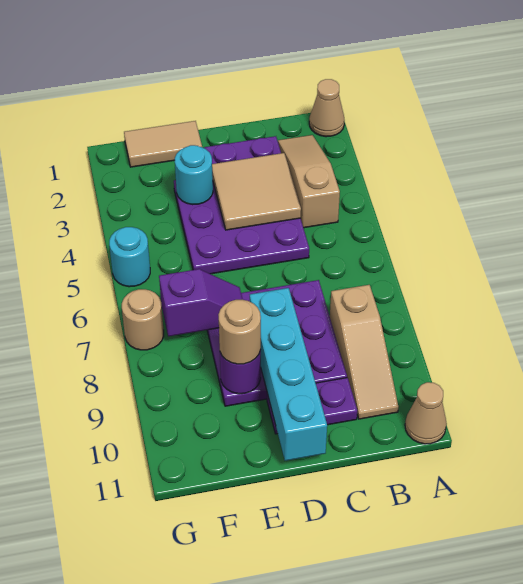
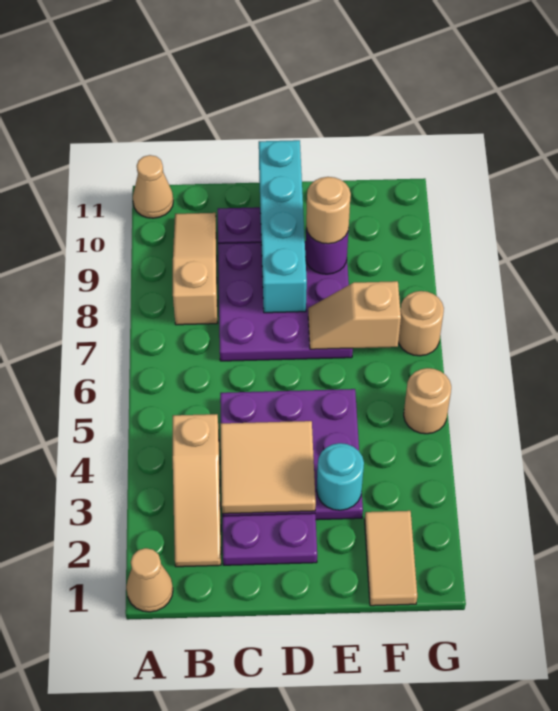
tan tile E1:F1 level 1 -> tan tile F1:F2 level 1
purple slope E7:F7 level 2 top F -> tan slope E7:F7 level 2 top F
cyan round brick G5 level 1 -> tan round brick G5 level 1

